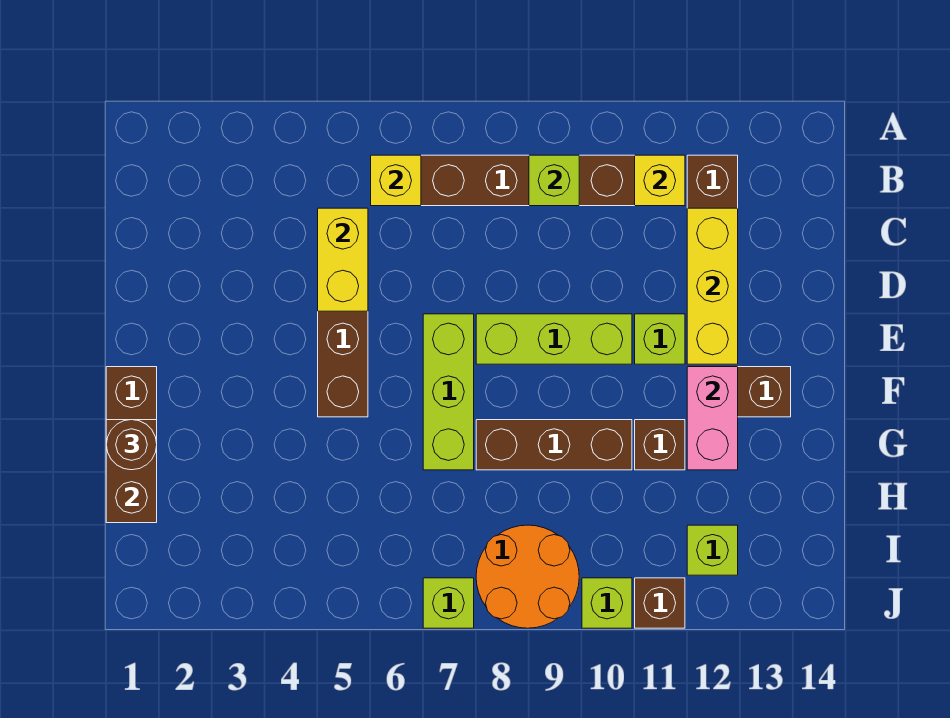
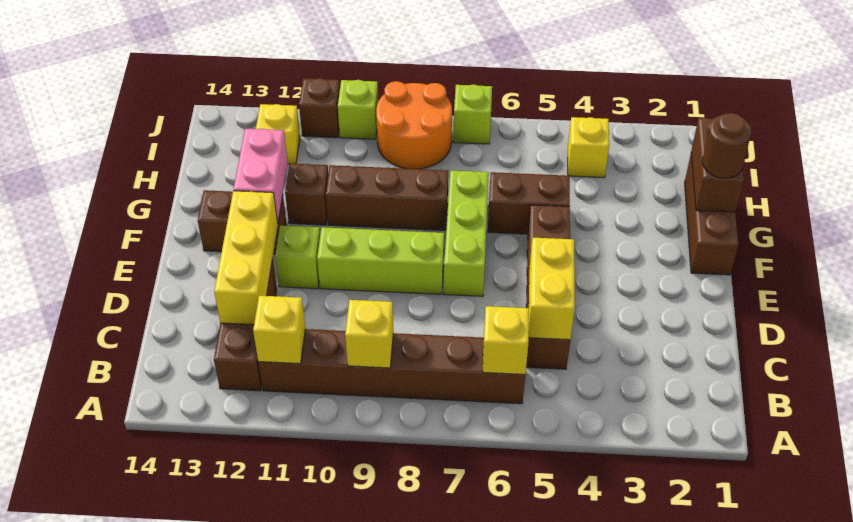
lime brick B9 level 2 -> yellow brick B9 level 2
none -> brown brick G5:G6 level 1
none -> yellow brick I4 level 1
lime brick I12 level 1 -> yellow brick I12 level 1

